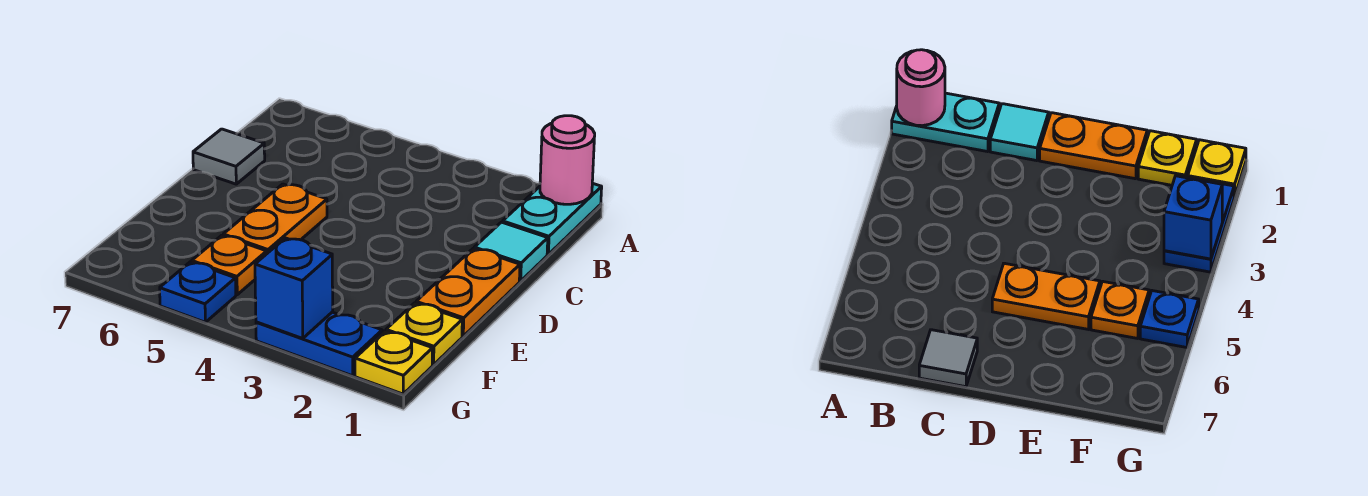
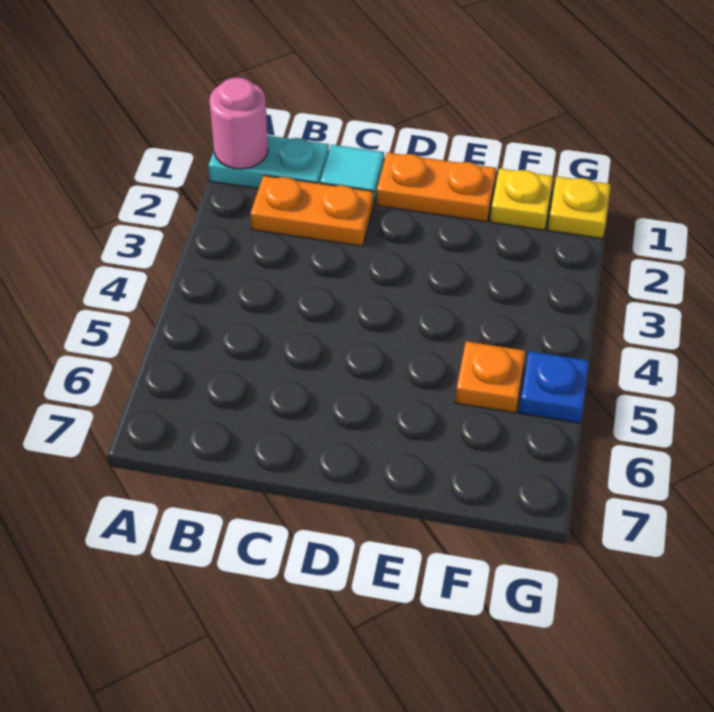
grey tile C7 level 1 -> none
orange plate D5:E5 level 1 -> orange plate B2:C2 level 1
blue plate G2:G3 level 1 -> none
blue brick G3 level 2 -> none

